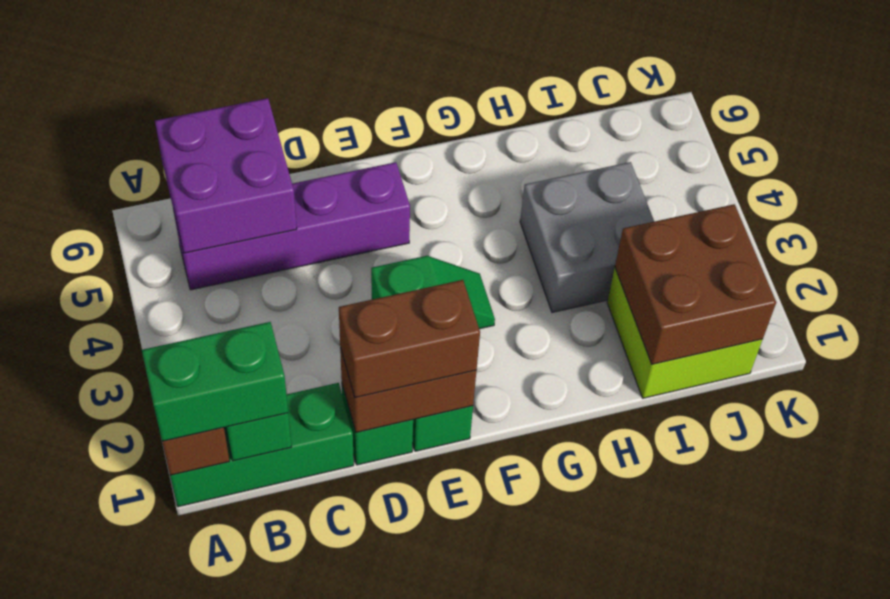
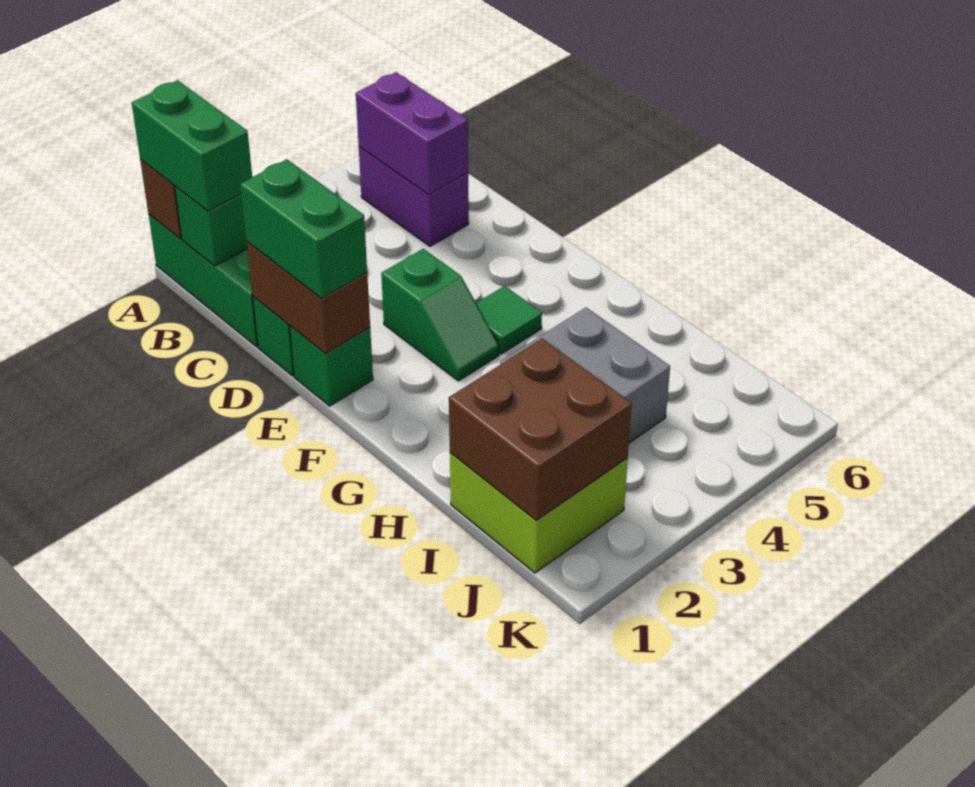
purple brick B5:E5 level 1 -> purple brick B5:C5 level 1
purple brick B5:C6 level 2 -> purple brick B5:C5 level 2
brown brick D1:E1 level 3 -> green brick D1:E1 level 3
none -> green tile F4 level 1

